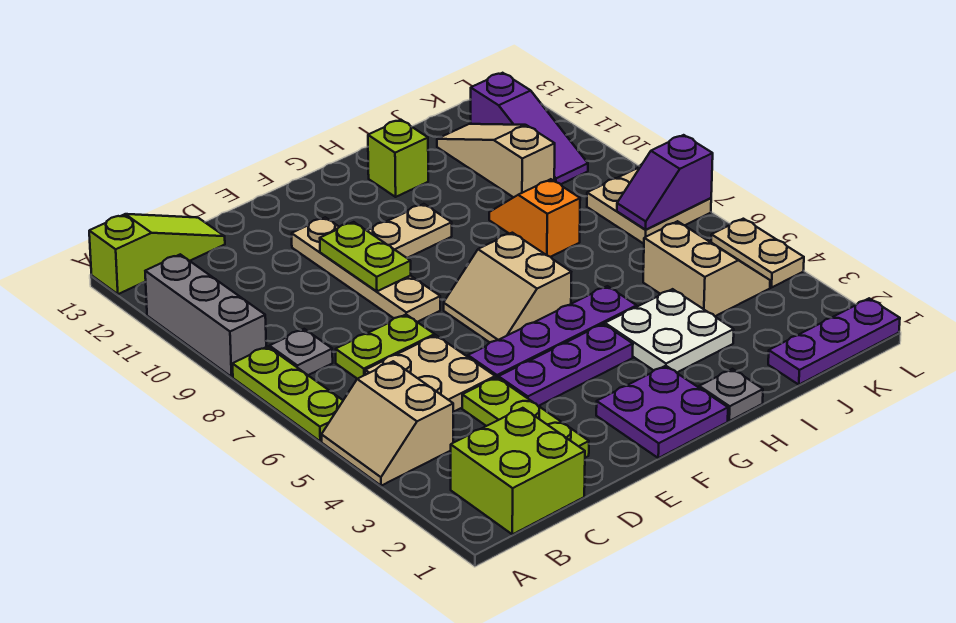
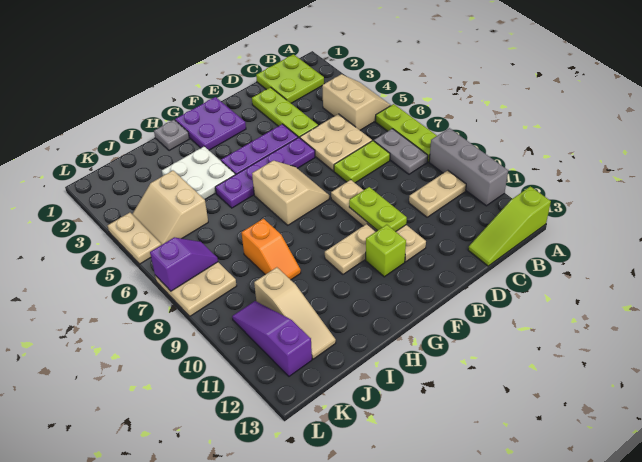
lime brick B1:C2 level 1 -> lime plate B1:C2 level 1
grey plate B8 level 1 -> grey plate B7:B8 level 1
none -> tan plate B10:C10 level 1
lime brick H12 level 1 -> lime brick F11 level 1
purple plate J1:L1 level 1 -> none

